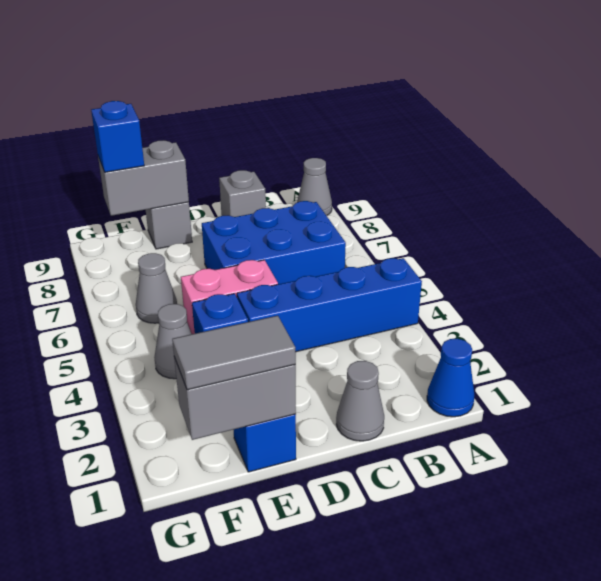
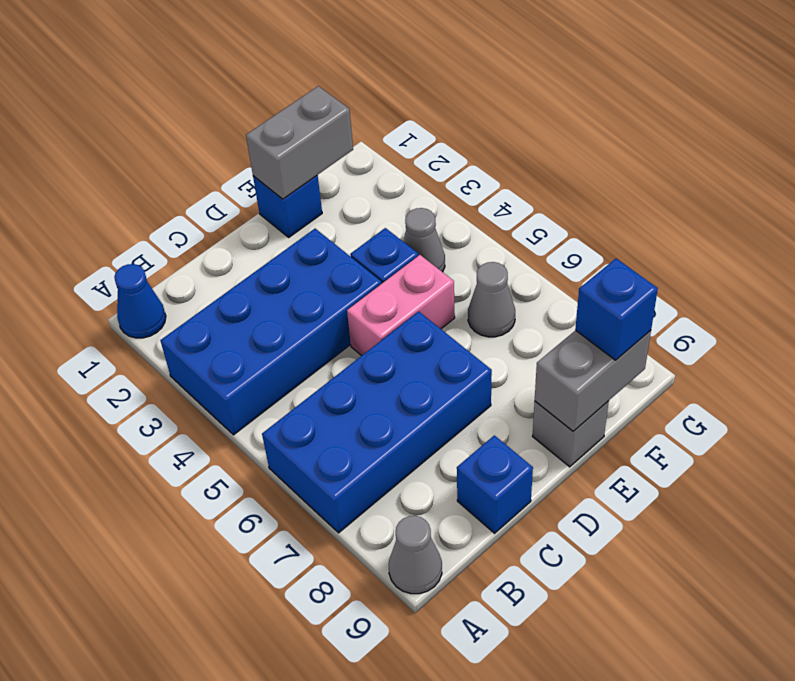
blue brick A4:D4 level 1 -> blue brick A3:D4 level 1
blue brick B6:D7 level 1 -> blue brick A6:D7 level 1
grey cone C1 level 1 -> none
grey brick C9 level 1 -> blue brick C9 level 1
grey tile E1:F1 level 3 -> none

